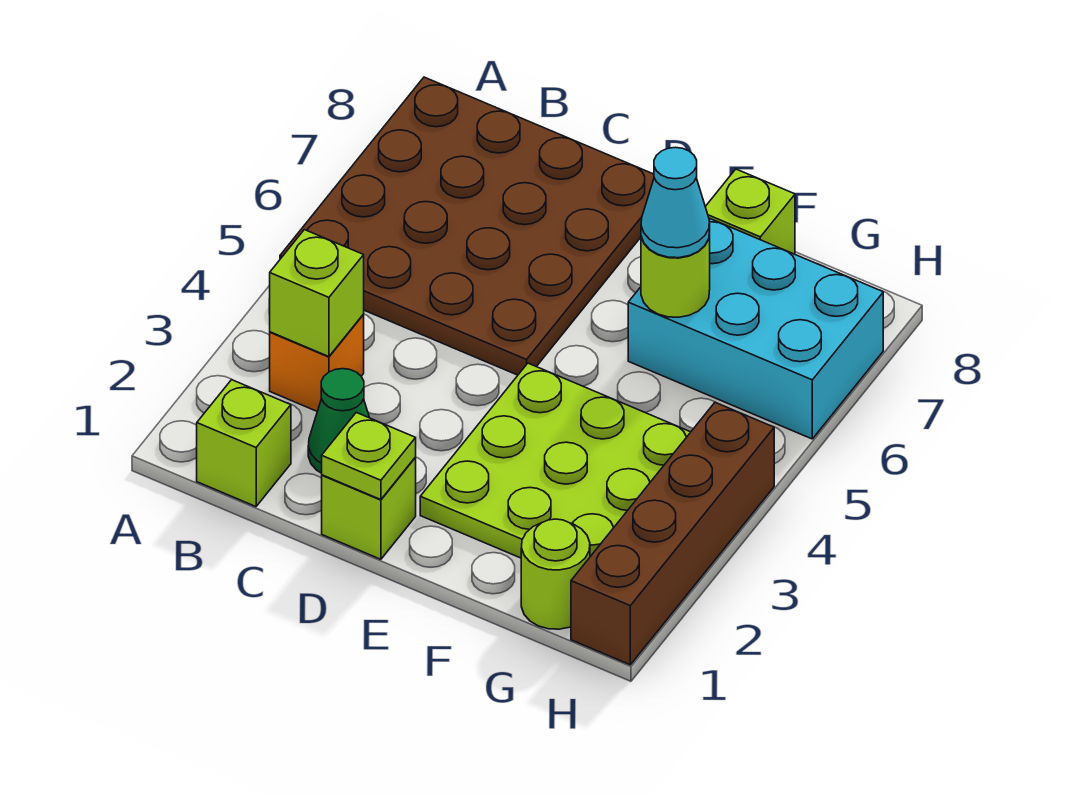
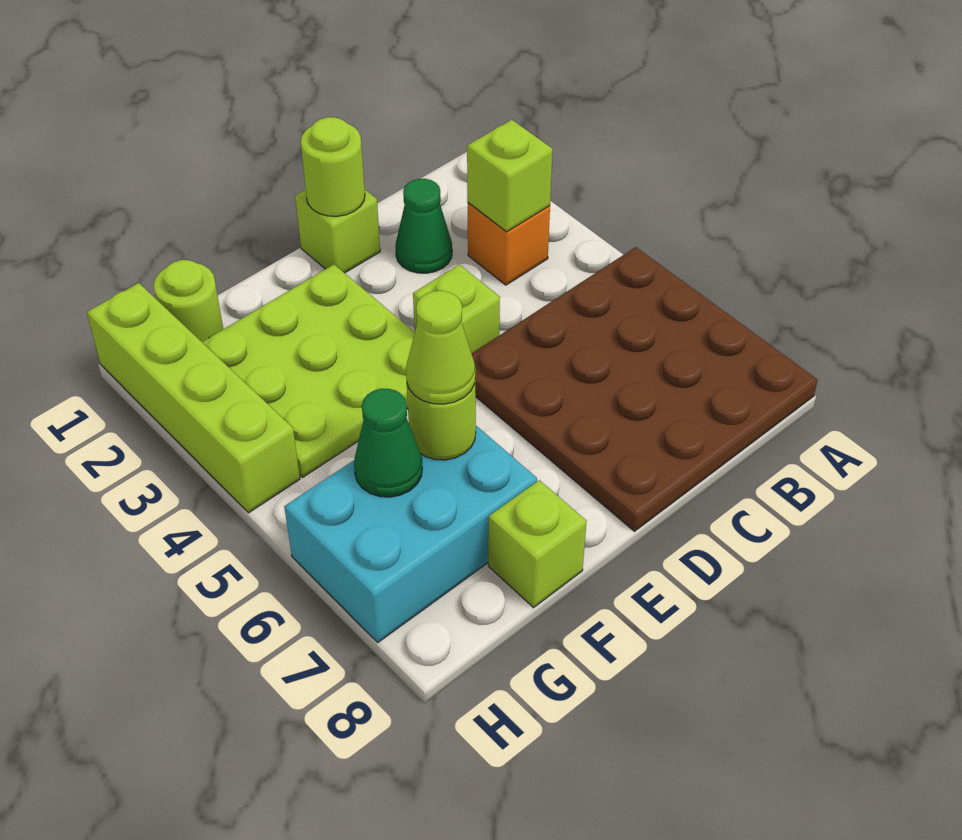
lime brick B1 level 1 -> lime brick D4 level 1
lime plate D1 level 2 -> lime round brick D1 level 2
cyan cone F6 level 3 -> lime cone F6 level 3
none -> green cone G6 level 2
brown brick H1:H4 level 1 -> lime brick H1:H4 level 1

